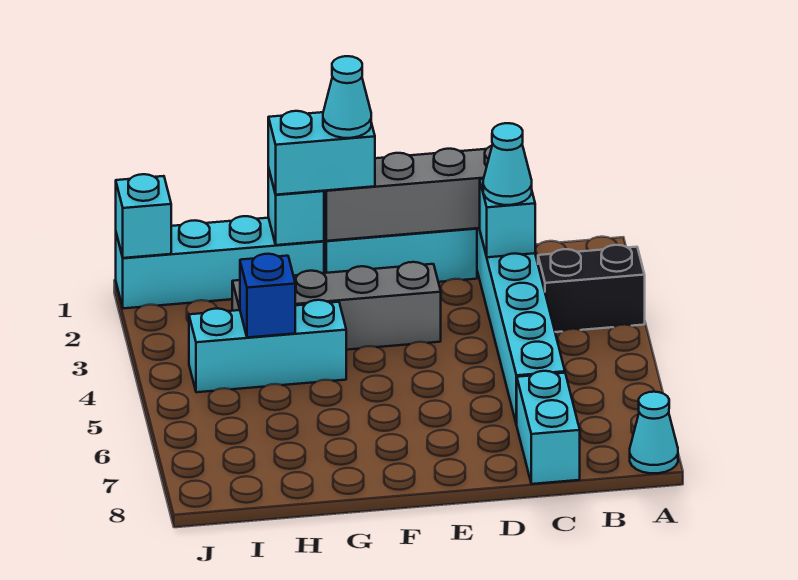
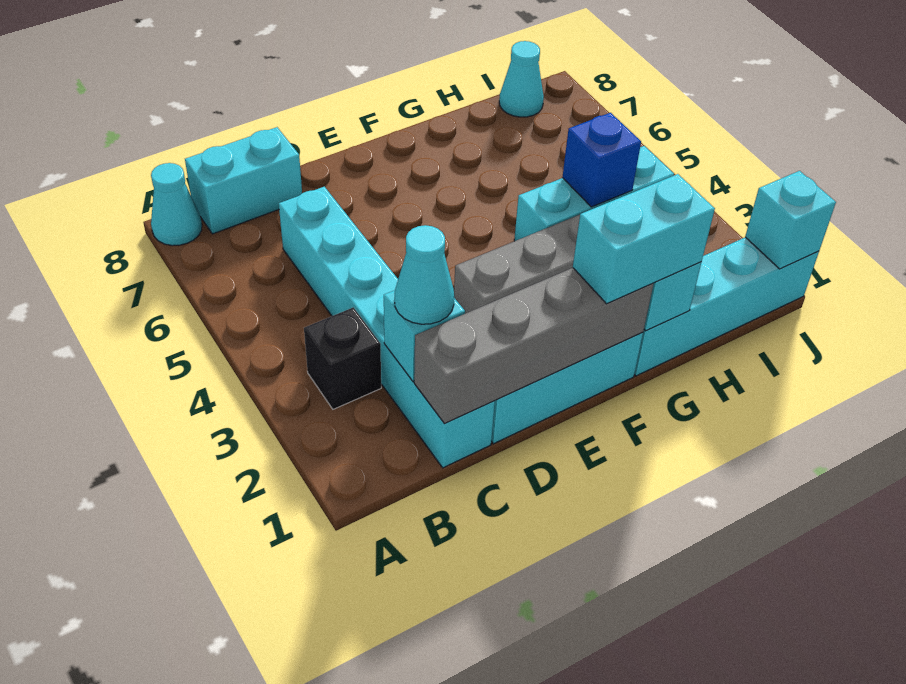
black brick A3:B3 level 1 -> black brick B3 level 1
cyan brick C7:C8 level 1 -> cyan brick B8:C8 level 1
cyan cone F1 level 4 -> cyan cone I8 level 1

